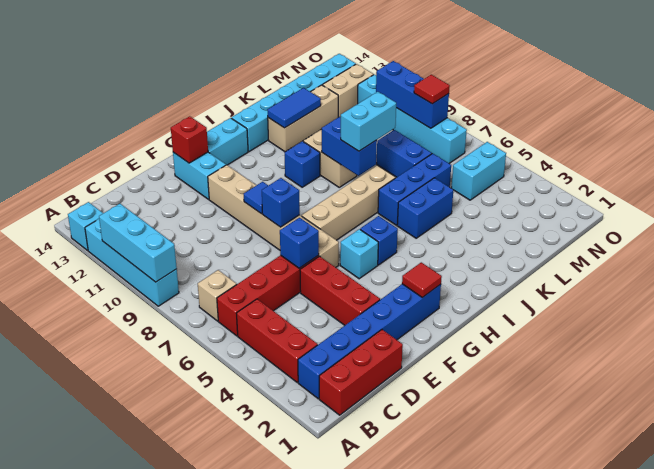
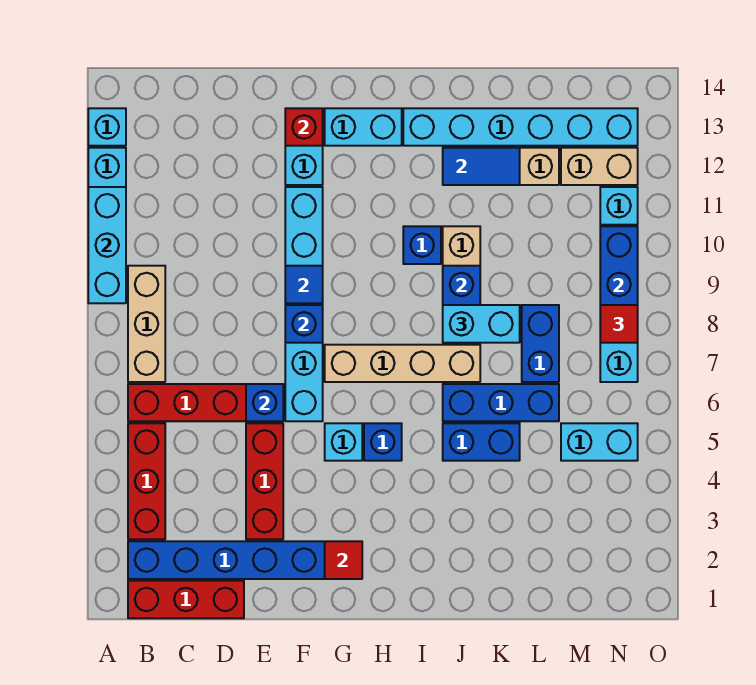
tan brick B7 level 1 -> tan brick B7:B9 level 1
tan brick F6:F11 level 1 -> cyan brick F6:F11 level 1

